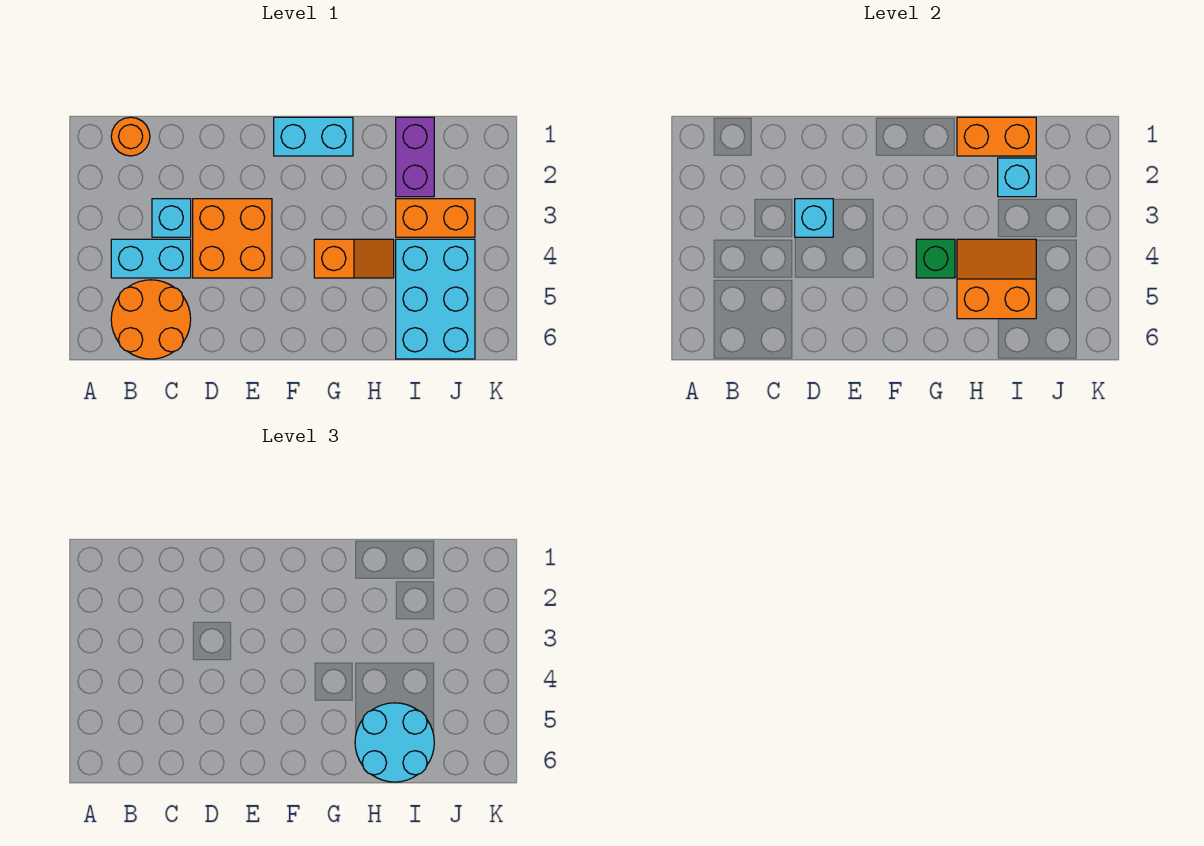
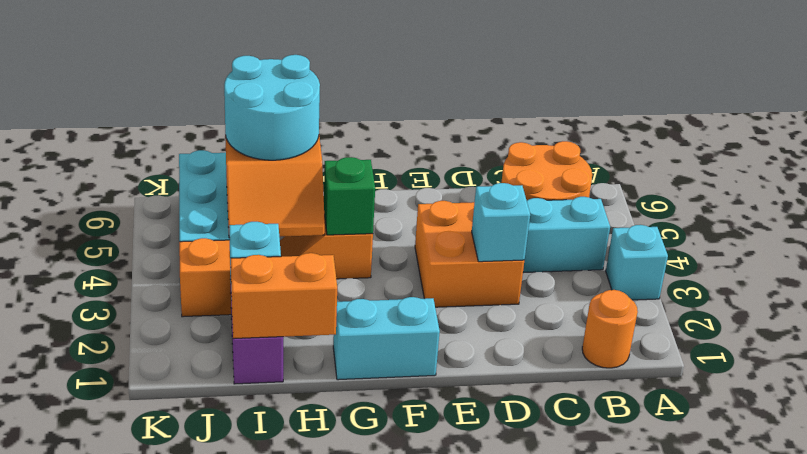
cyan brick C3 level 1 -> cyan brick A3 level 1

